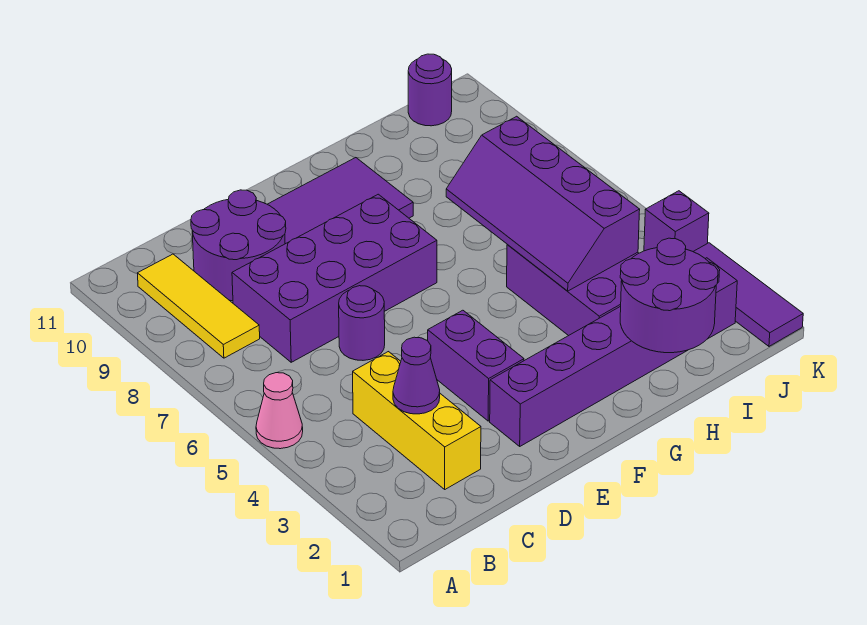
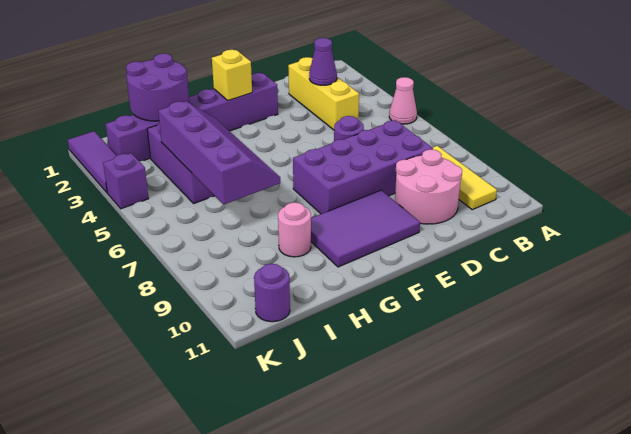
purple round brick C9:D10 level 1 -> pink round brick C9:D10 level 1
purple brick E3:E4 level 1 -> none
none -> yellow brick F2 level 2
none -> pink round brick H9 level 1

